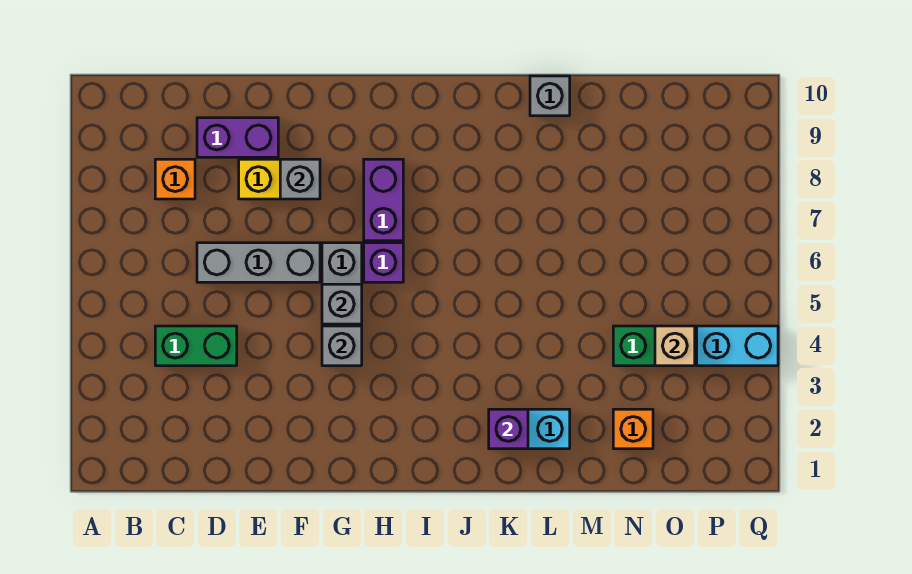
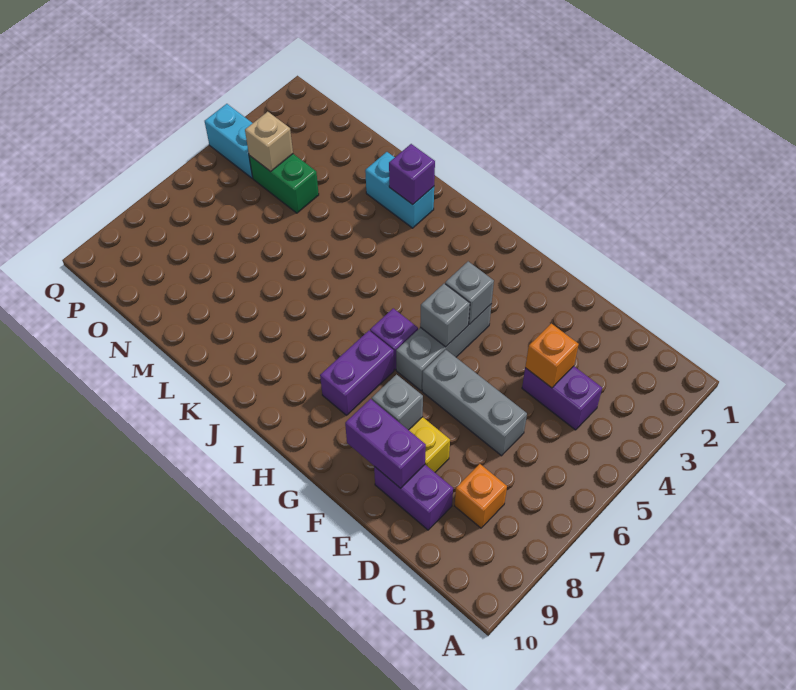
green brick C4:D4 level 1 -> purple brick C4:D4 level 1
none -> purple brick E9:F9 level 2
grey brick L10 level 1 -> none
orange brick N2 level 1 -> orange brick D4 level 2

